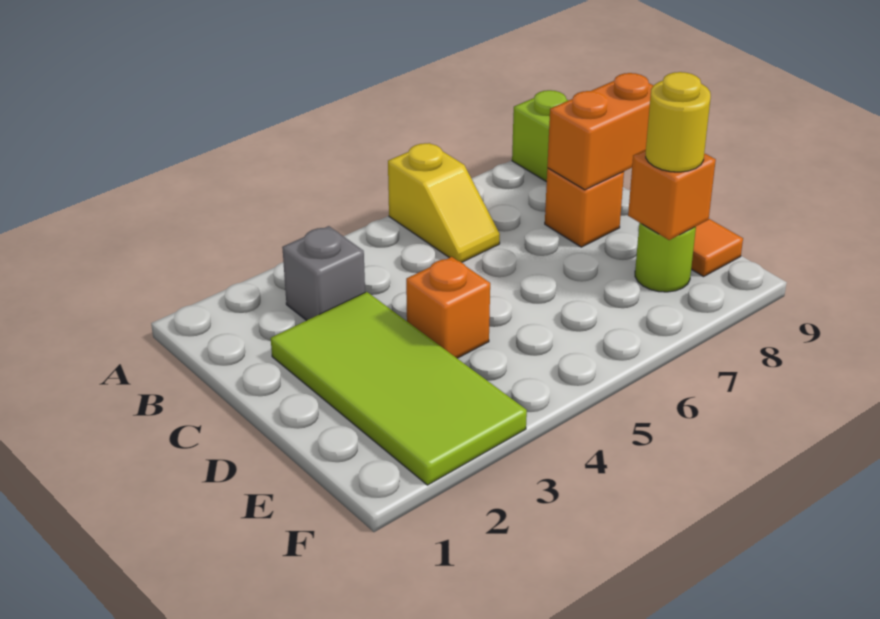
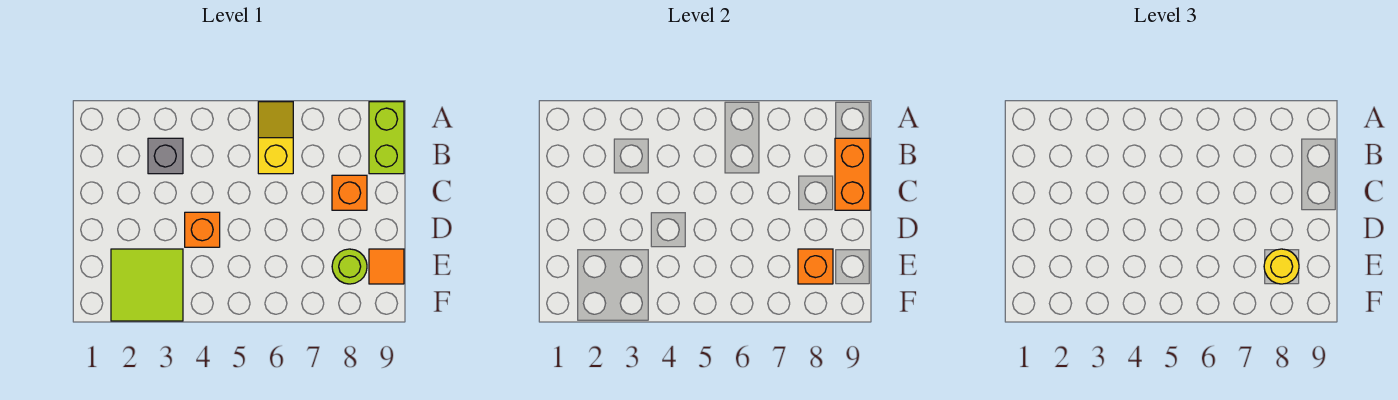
yellow slope A6:B6 level 1 top A -> yellow slope A6:B6 level 1 top B
lime tile C2:F3 level 1 -> lime tile E2:F3 level 1
orange brick C8:C9 level 2 -> orange brick B9:C9 level 2

